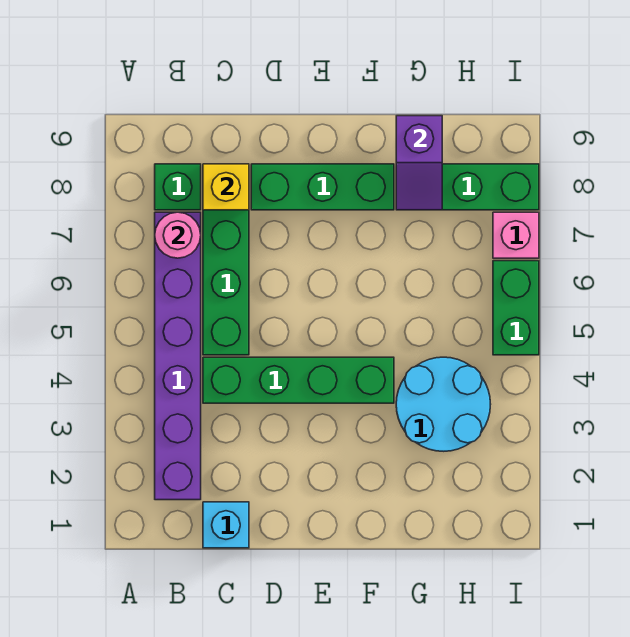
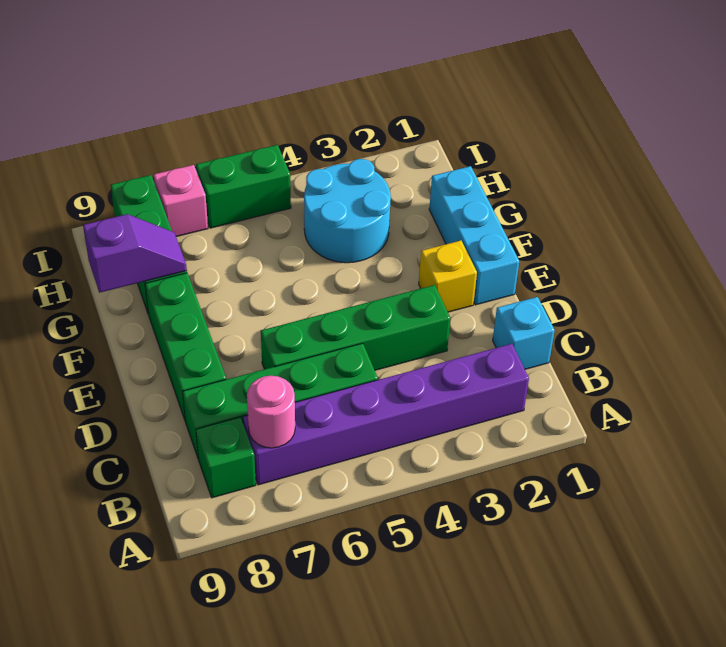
green brick C4:F4 level 1 -> green brick D3:D6 level 1
yellow brick C8 level 2 -> yellow brick E2 level 1
none -> cyan brick E1:G1 level 1

